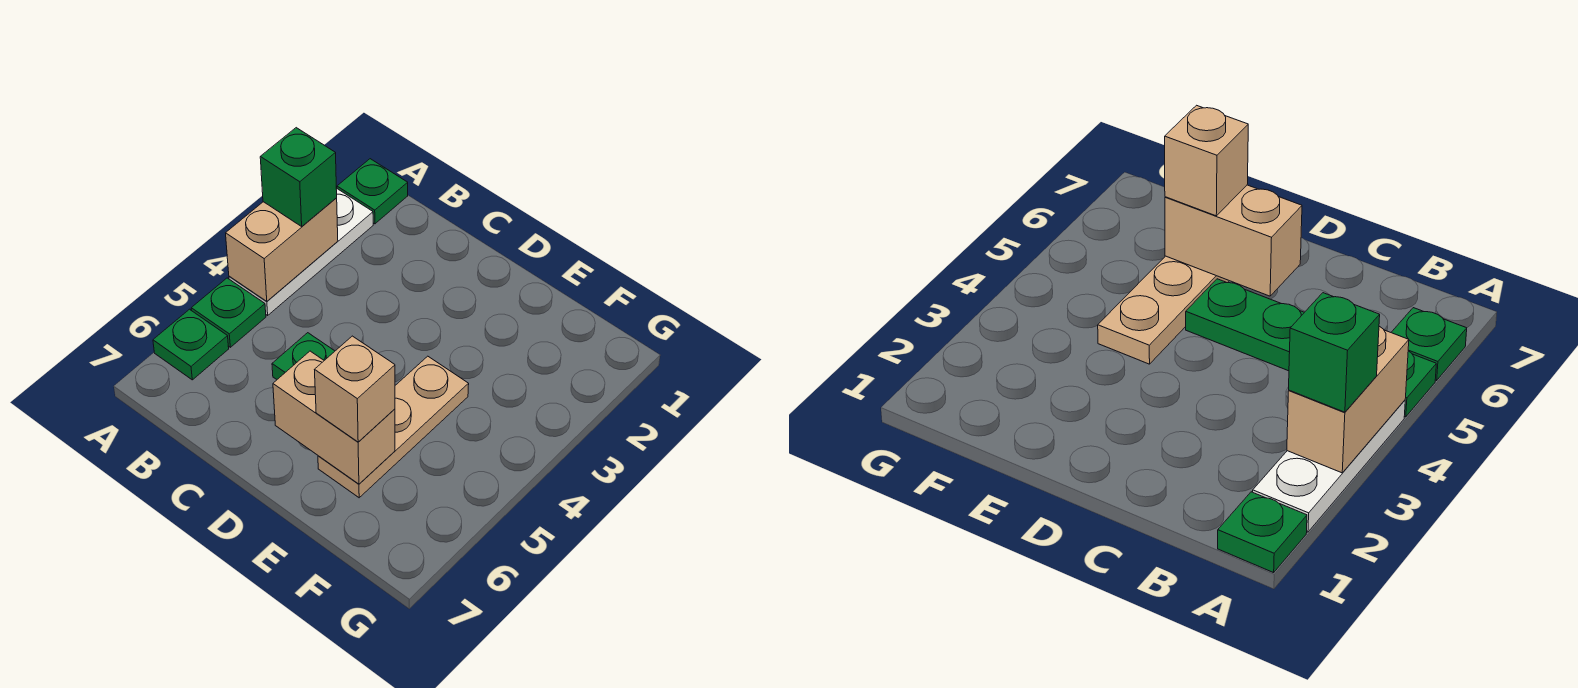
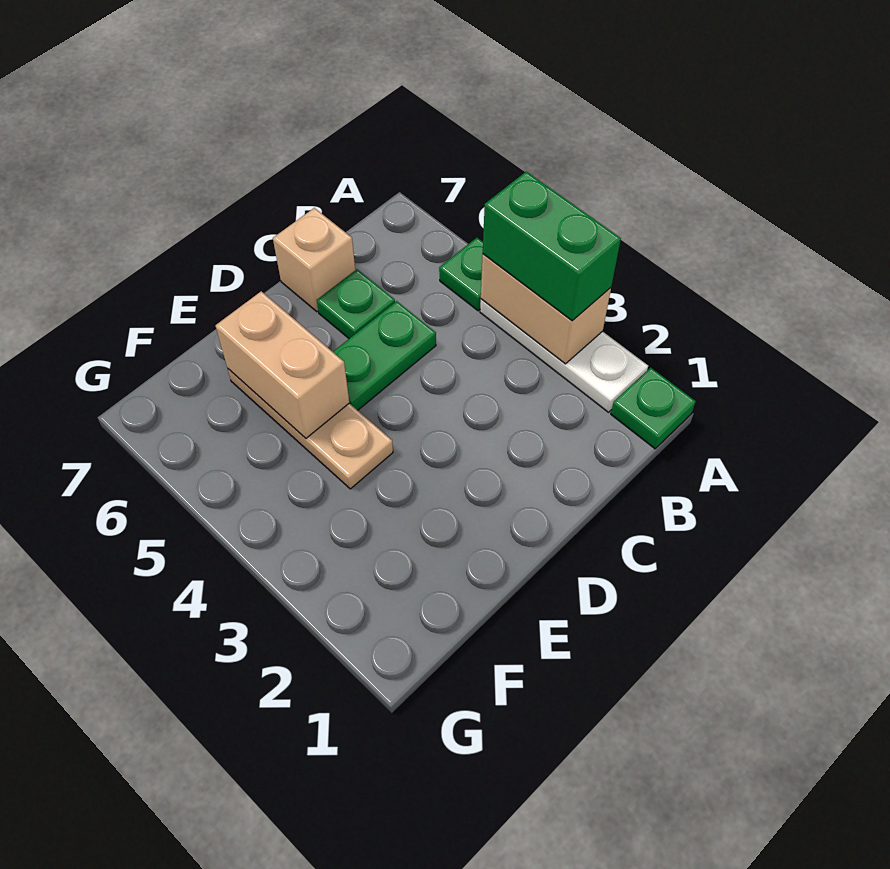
green brick A3 level 3 -> green brick A3:A4 level 3
green plate A6 level 1 -> green plate C6 level 1
tan brick D6:E6 level 2 -> tan brick E5:E6 level 2
tan brick E6 level 3 -> tan brick C7 level 1

